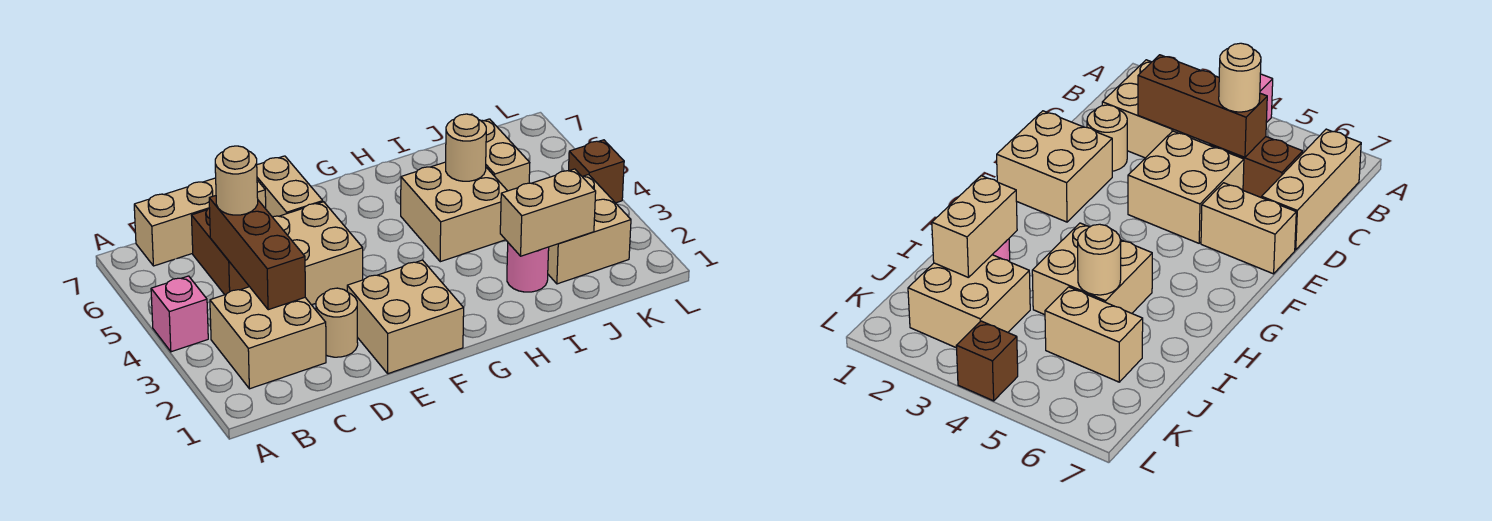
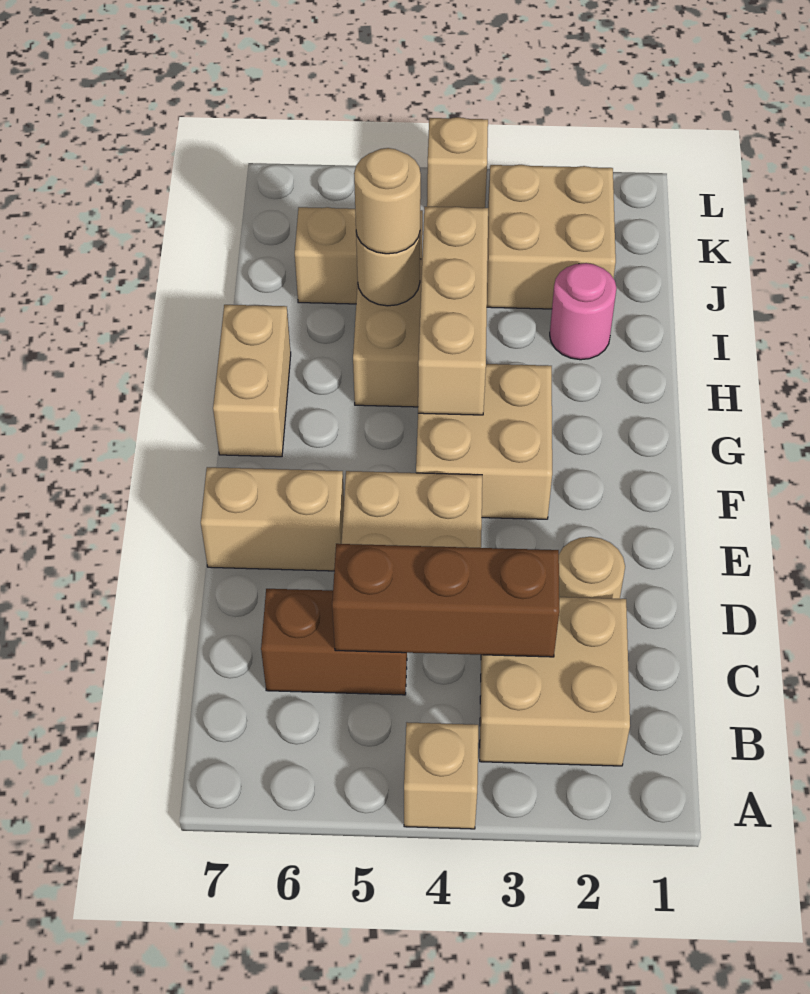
pink brick A4 level 1 -> tan brick A4 level 1
tan brick B7:D7 level 1 -> tan brick G4:I4 level 2
tan round brick C5 level 3 -> tan round brick I5 level 3
tan brick E1:F2 level 1 -> tan brick F3:G4 level 1
tan brick I2:J2 level 2 -> tan brick G7:H7 level 1
brown brick L4 level 1 -> tan brick L4 level 1

